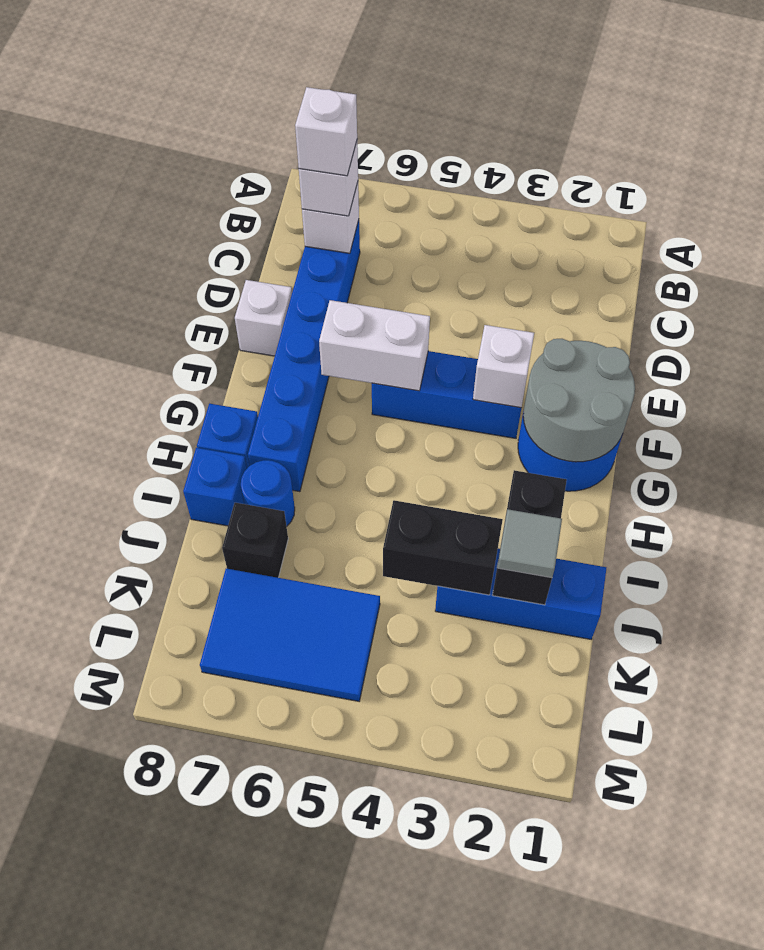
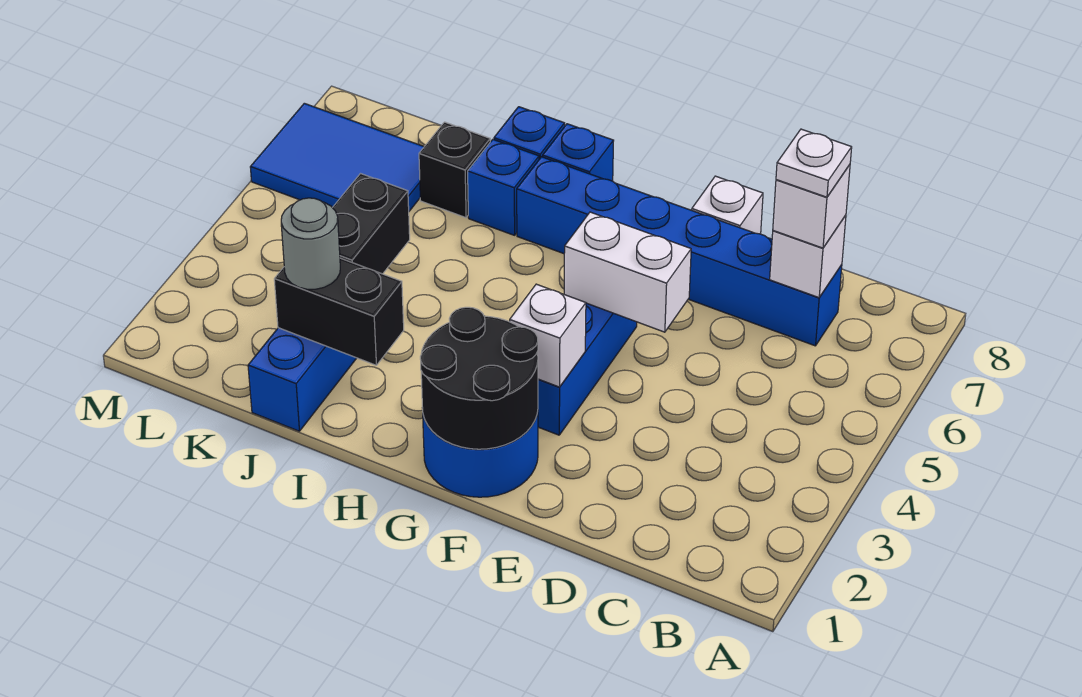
white brick C7 level 4 -> white plate C7 level 4
grey round brick F1:G2 level 2 -> black round brick F1:G2 level 2
white brick F5:F6 level 2 -> white brick E5:F5 level 2
blue round brick I7 level 1 -> blue brick I7 level 1
grey tile J2 level 3 -> grey round brick J2 level 3
blue tile K5:L7 level 1 -> blue tile K6:M7 level 1

